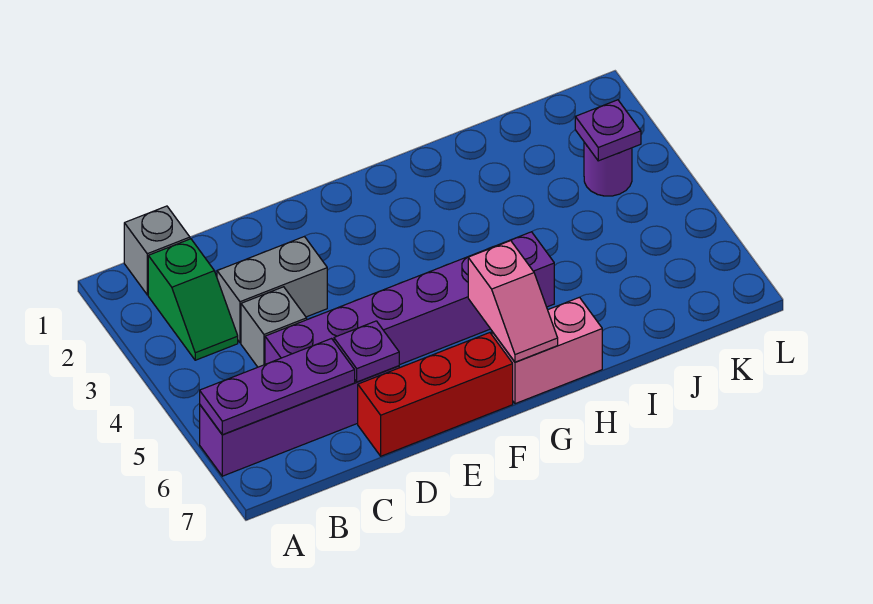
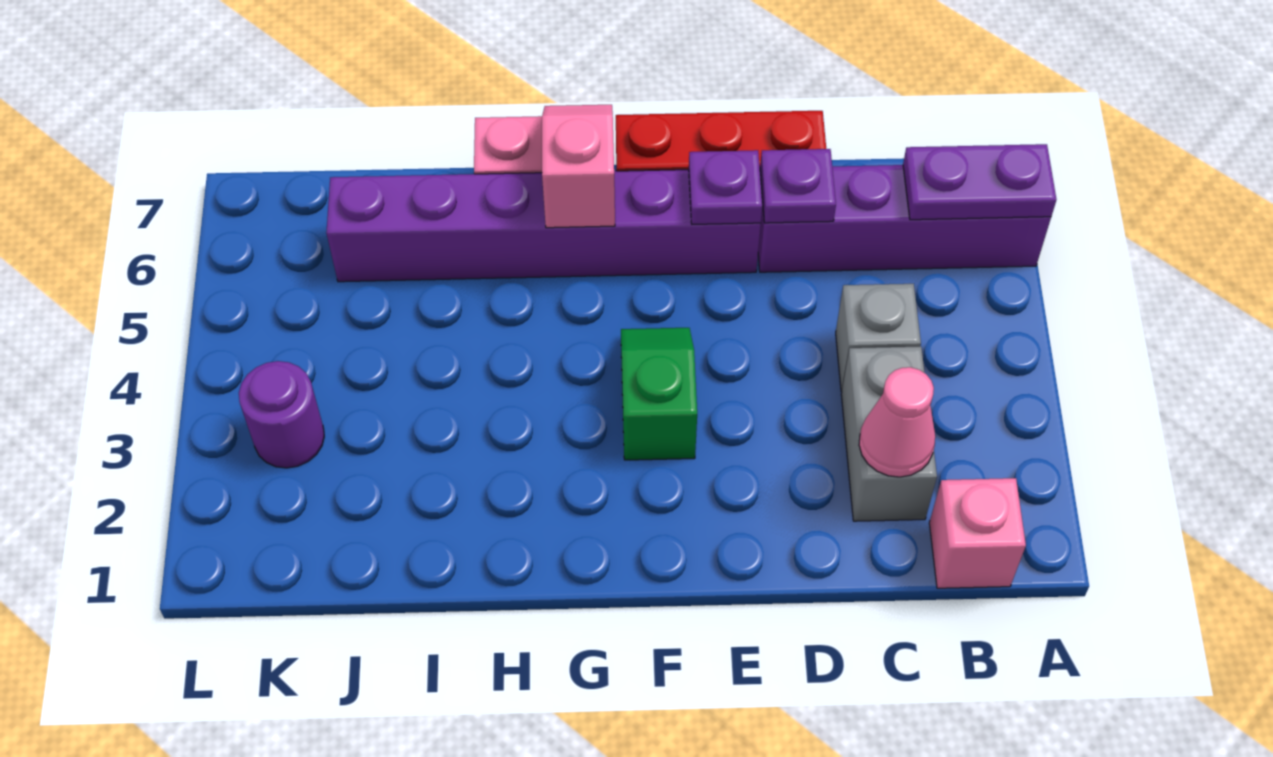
purple plate A6:C6 level 2 -> purple plate A6:B6 level 2
grey brick B1 level 1 -> pink brick B1 level 1
green slope B2:B3 level 1 top 2 -> green slope F3:F4 level 1 top 3
none -> pink cone C2 level 2
grey brick C3:D3 level 1 -> grey brick C2:C3 level 1
purple brick C5:H5 level 1 -> purple brick E6:J6 level 1
purple plate K3 level 2 -> purple plate E6 level 2

